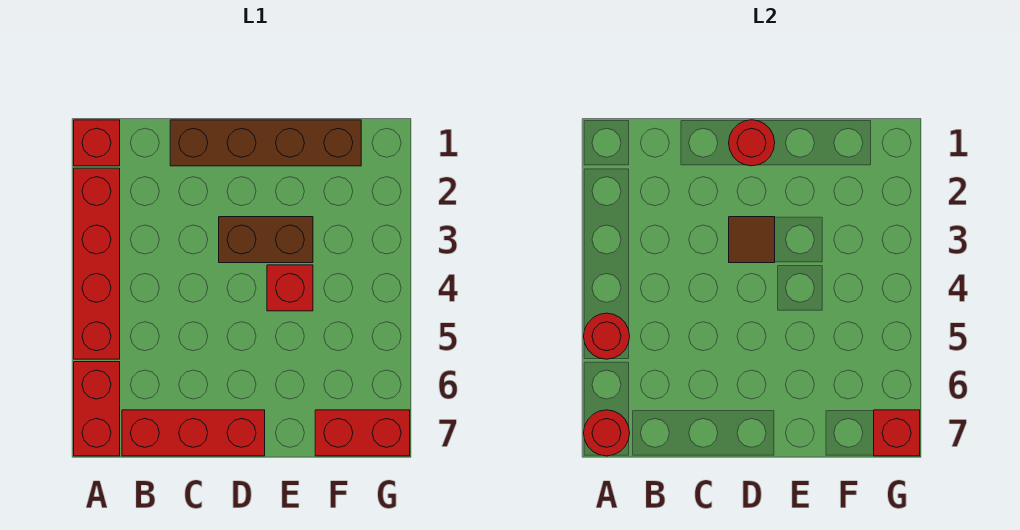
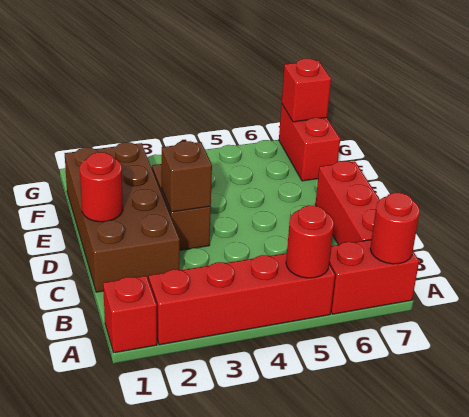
brown brick C1:F1 level 1 -> brown brick C1:F2 level 1
brown tile D3 level 2 -> brown brick D3 level 2
red brick E4 level 1 -> none

